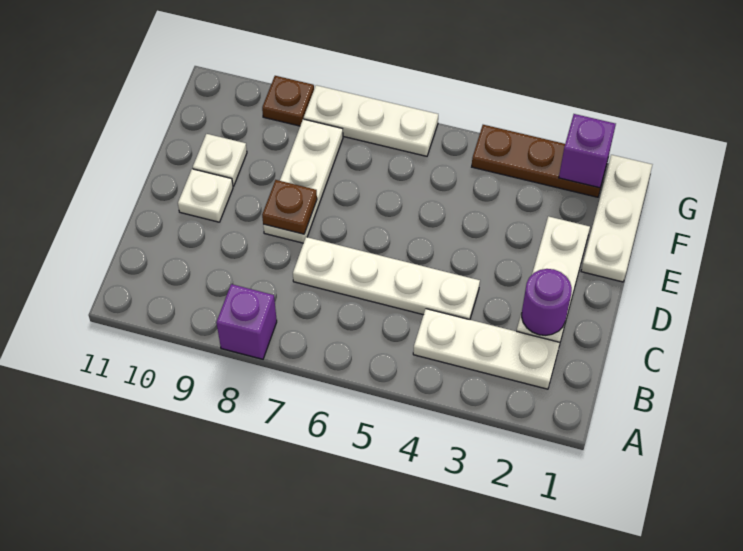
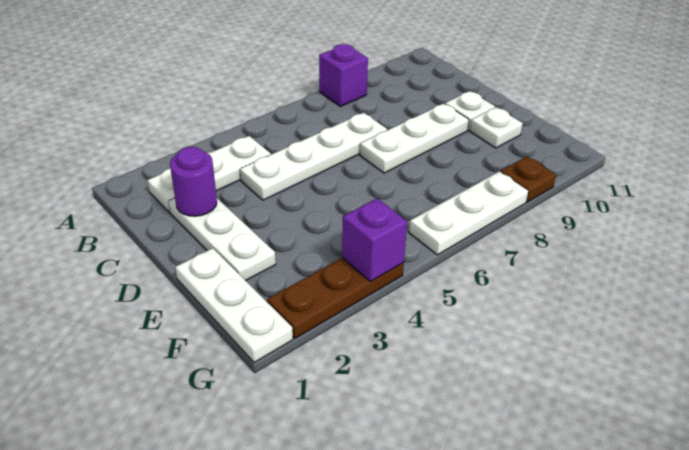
white plate D8:F8 level 1 -> white plate D7:D9 level 1
brown plate D8 level 2 -> none
purple brick G2 level 2 -> purple brick G4 level 2

